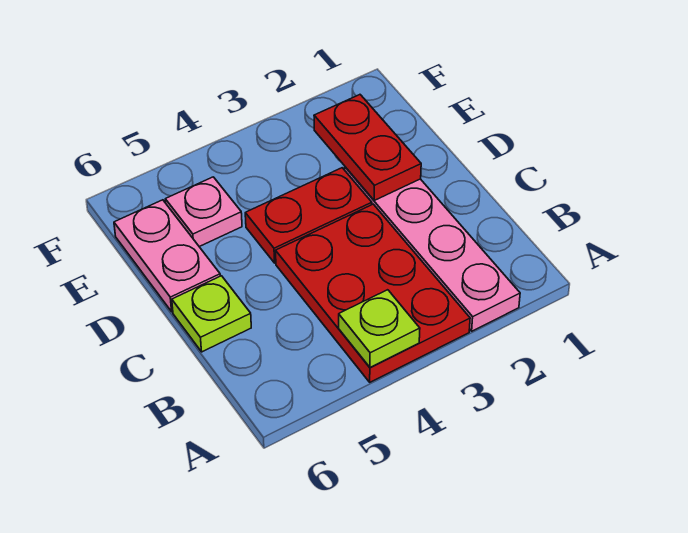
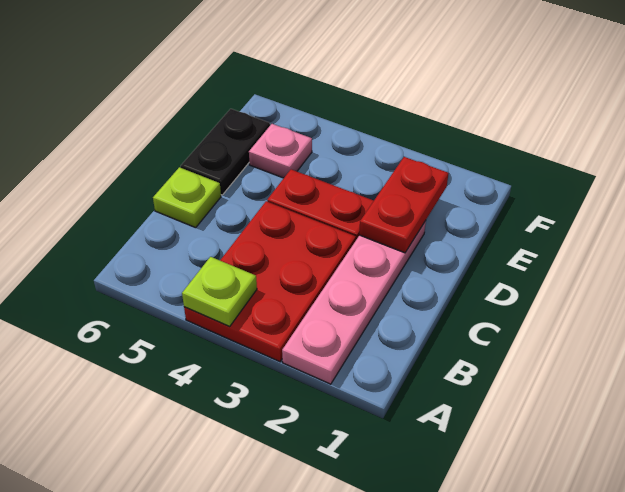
pink plate D6:E6 level 1 -> black plate D6:E6 level 1

